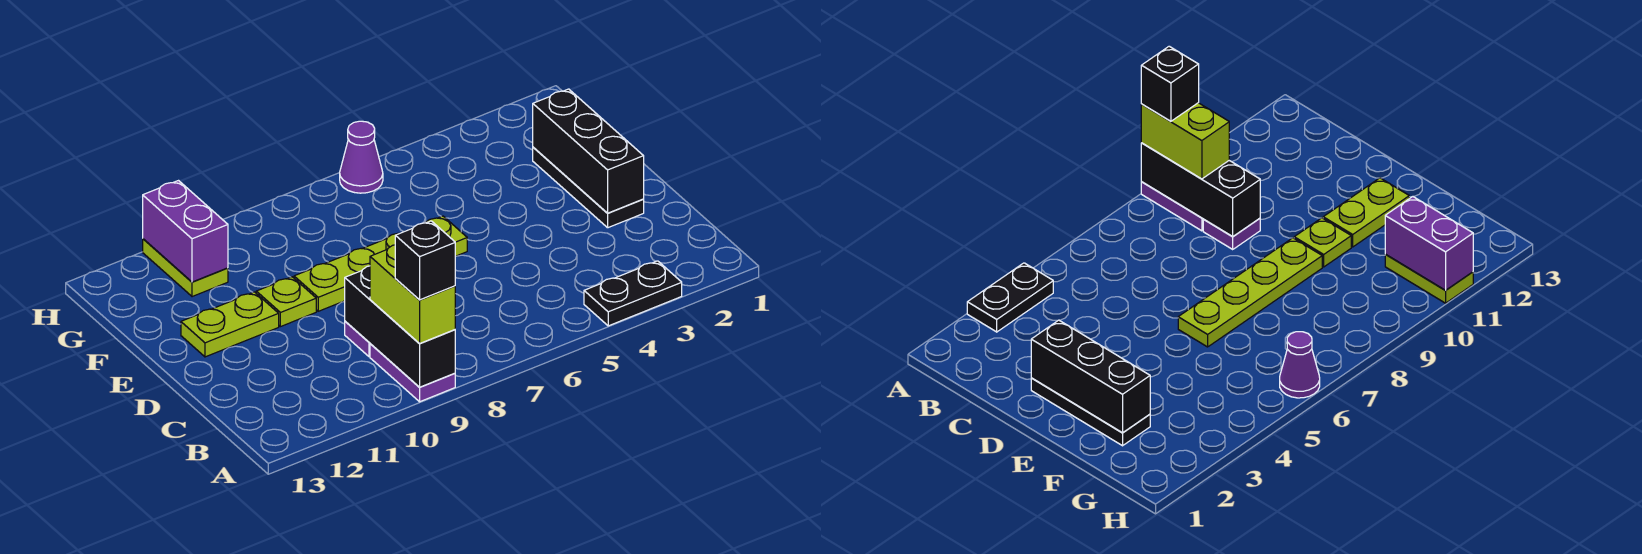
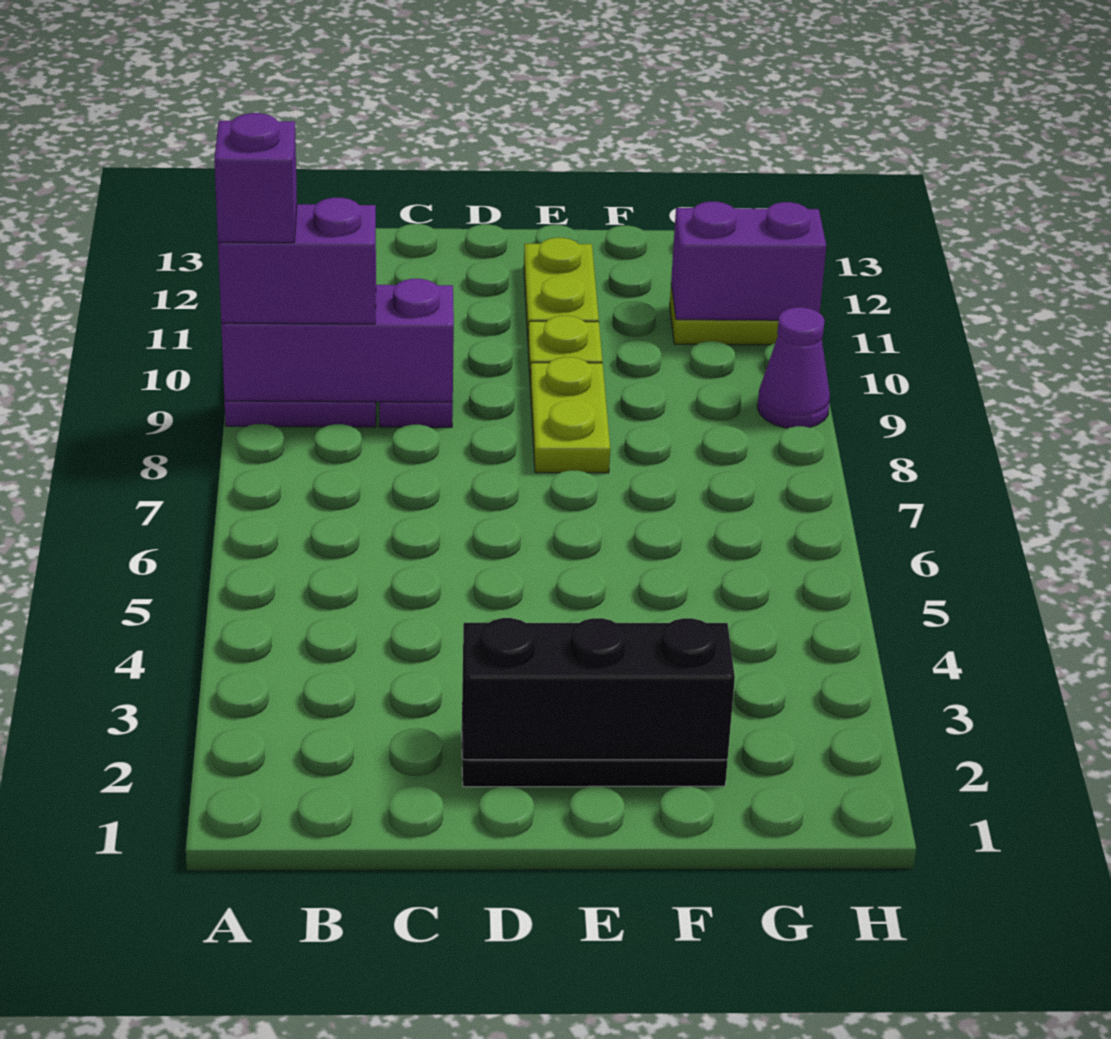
black plate A3:A4 level 1 -> none
black brick A9:C9 level 2 -> purple brick A9:C9 level 2
lime brick A9:B9 level 3 -> purple brick A9:B9 level 3
black brick A9 level 4 -> purple brick A9 level 4
lime plate E6:E9 level 1 -> lime plate E8:E9 level 1
purple cone H6 level 1 -> purple cone H9 level 1

